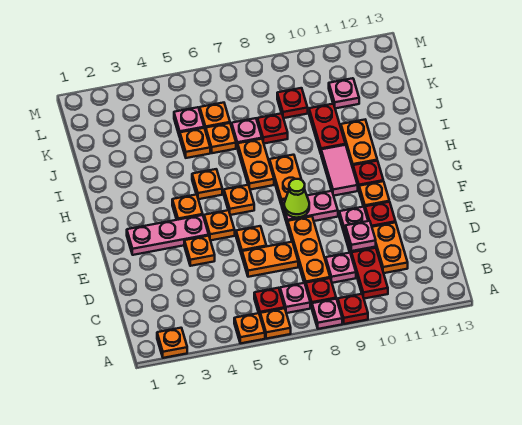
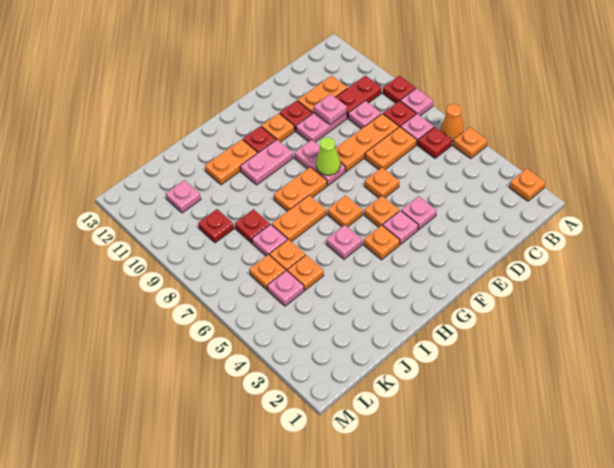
orange plate A6 level 1 -> orange cone A6 level 1
orange plate D6:D7 level 1 -> orange plate C7:D7 level 1
orange plate E4 level 1 -> pink plate E4 level 1
pink plate F2:F4 level 1 -> pink plate F4 level 1
pink tile G10:H10 level 1 -> pink plate G10:H10 level 1
orange plate H5 level 1 -> pink plate H5 level 1
red plate I10:J10 level 1 -> none

